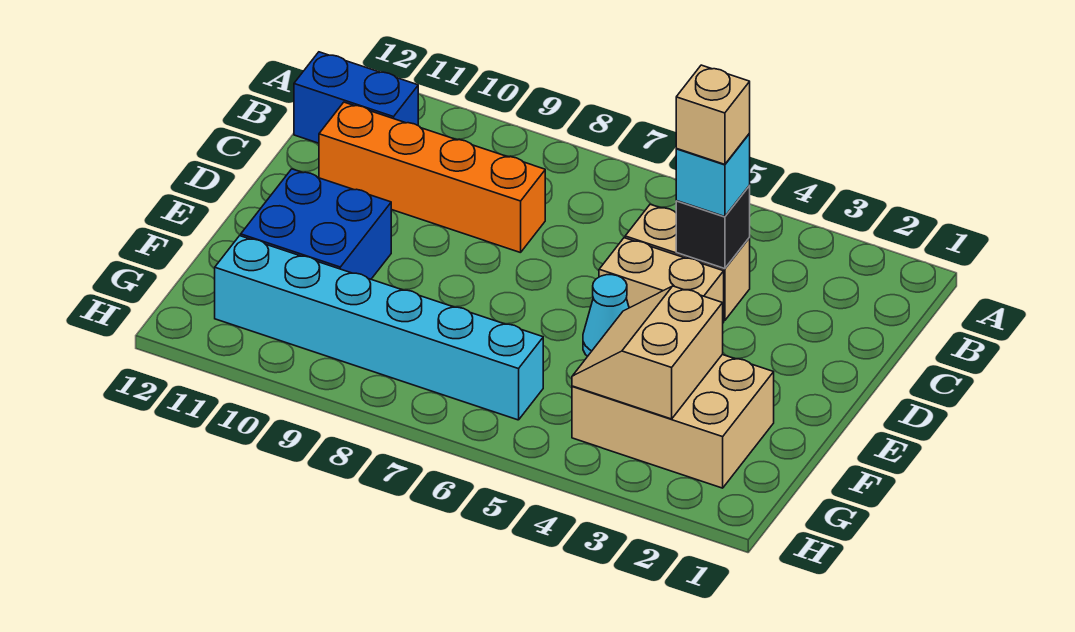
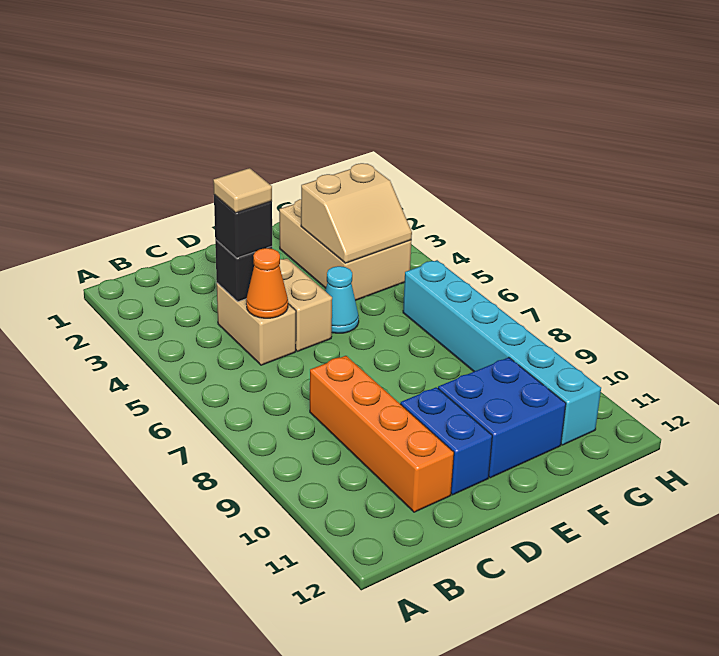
blue brick B11:B12 level 1 -> blue brick D10:D11 level 1
cyan brick C4 level 3 -> black brick C4 level 3
tan brick C4 level 4 -> tan tile C4 level 4
none -> orange cone C5 level 2

